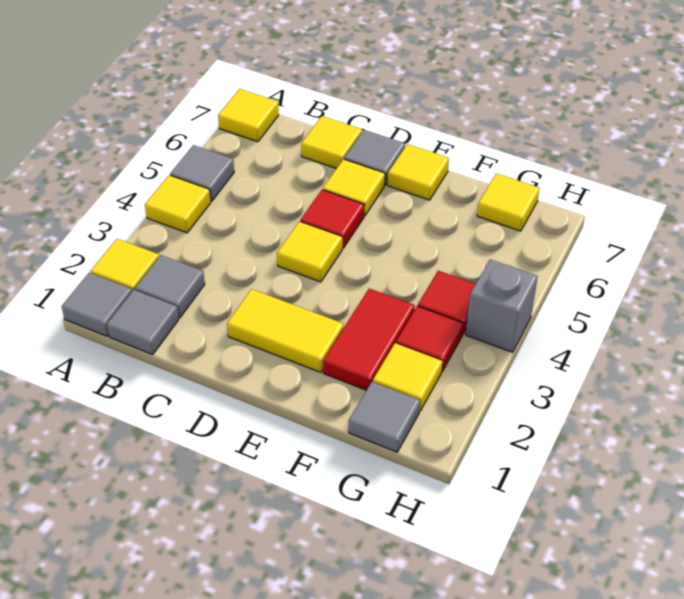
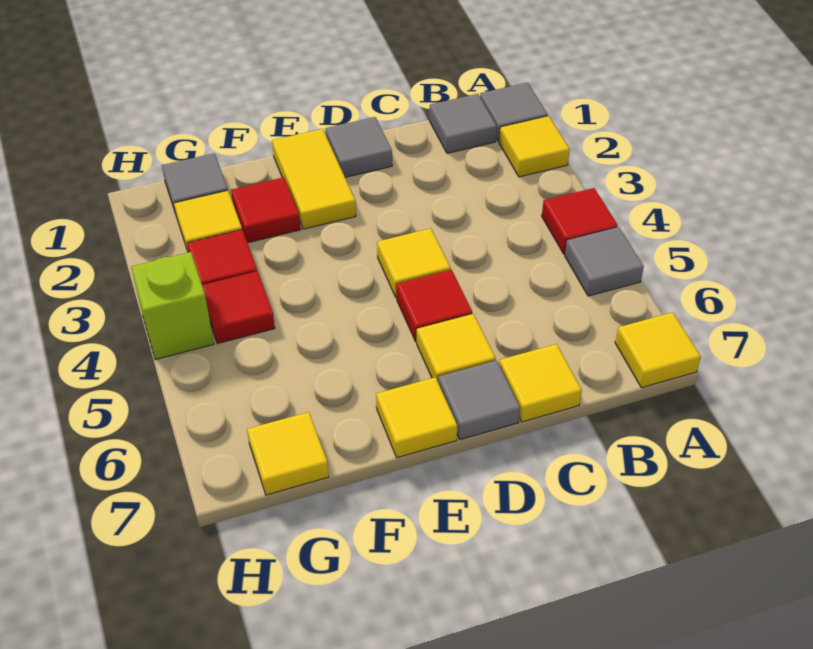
yellow tile A4 level 1 -> red tile A4 level 1
grey tile B2 level 1 -> grey tile D1 level 1
yellow tile D2:E2 level 1 -> yellow tile E1:E2 level 1
red tile F2:F3 level 1 -> red tile F2 level 1
grey brick H4 level 1 -> lime brick H4 level 1

